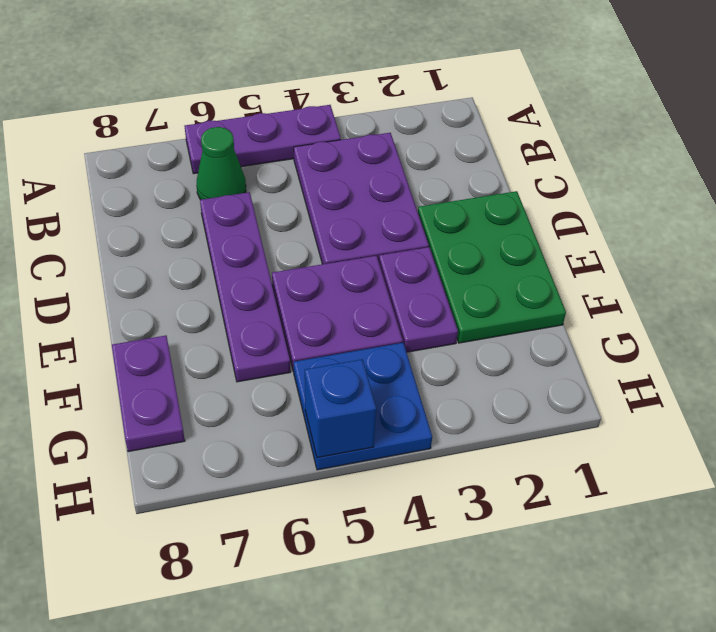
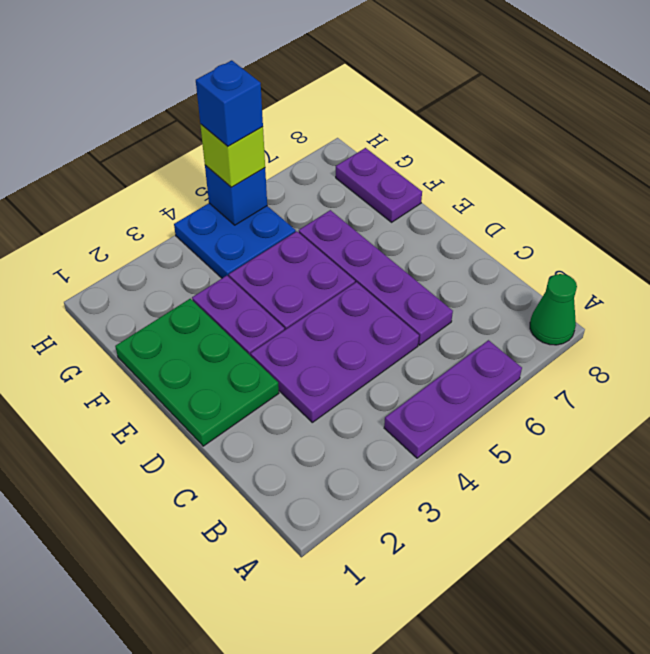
purple plate B3:D4 level 1 -> purple plate C3:D5 level 1
green cone B6 level 1 -> green cone A8 level 1
none -> lime brick H5 level 3
none -> blue brick H5 level 4

